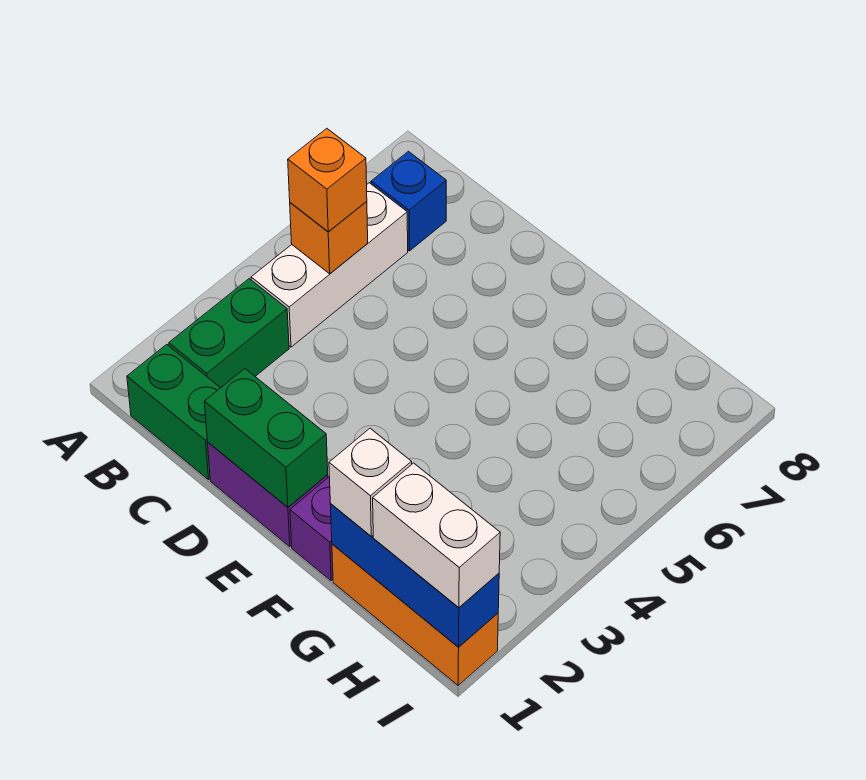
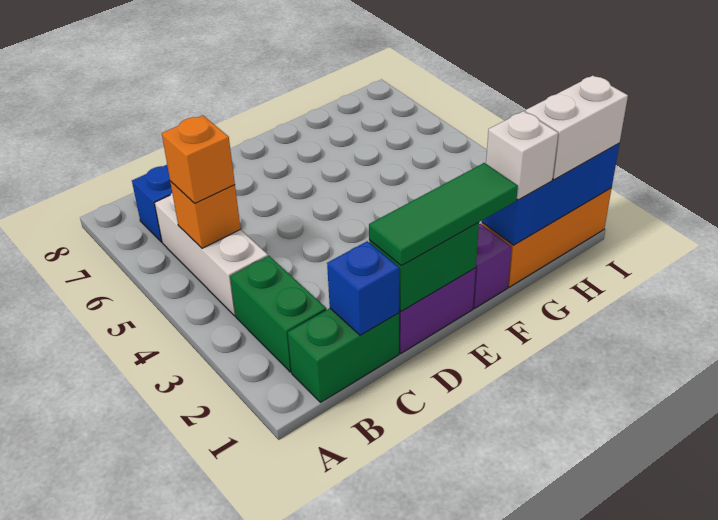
none -> blue brick C1 level 2
none -> green tile D1:F1 level 3

